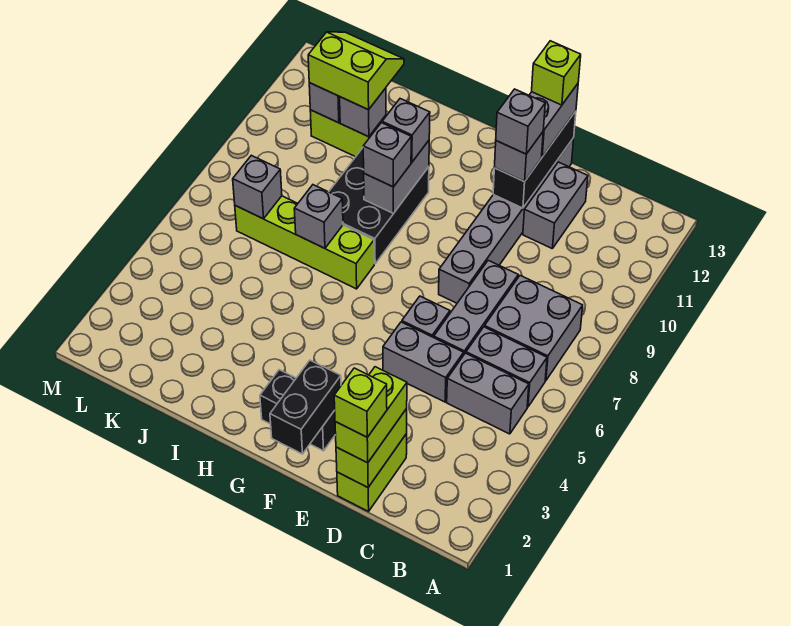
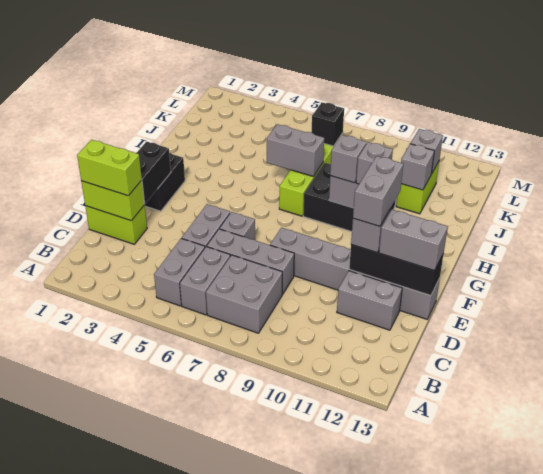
lime brick D1 level 4 -> none
grey brick E11 level 4 -> grey brick E11:F11 level 4
lime brick E13 level 4 -> none
black brick F1:F2 level 2 -> black brick E2:F2 level 2
grey brick I7 level 2 -> grey brick I6:I7 level 2
lime slope J11:K12 level 3 top 11 -> none
grey brick K7 level 2 -> black brick K7 level 2

